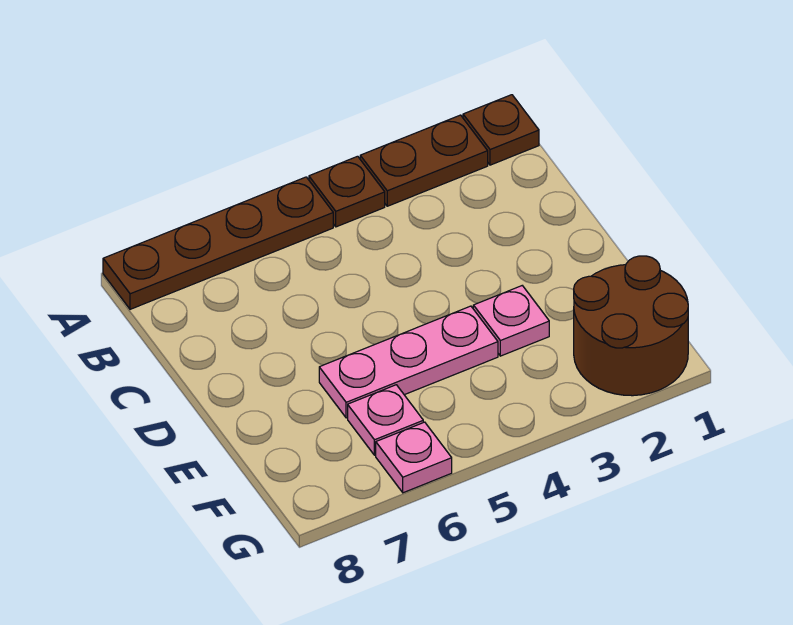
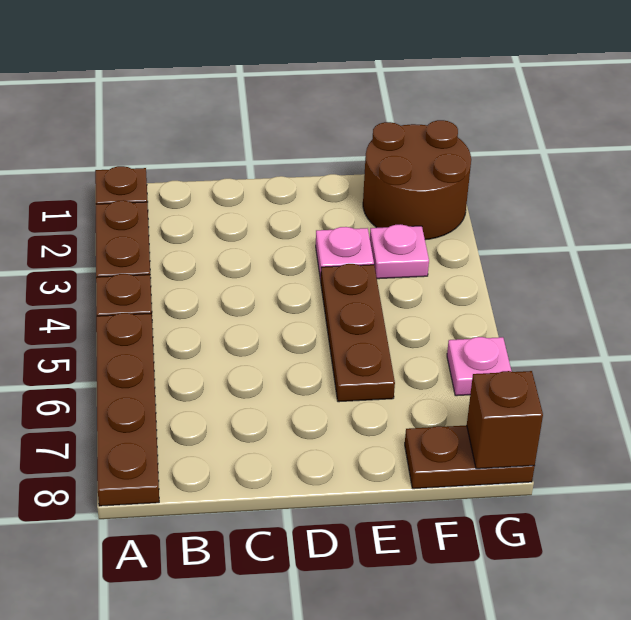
pink plate E4:E6 level 1 -> brown plate E4:E6 level 1
pink plate F6 level 1 -> pink plate F3 level 1
none -> brown plate F8:G8 level 1
none -> brown brick G8 level 2

